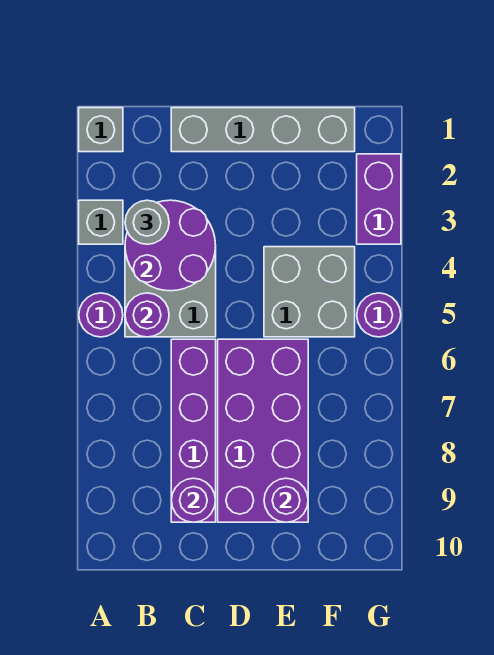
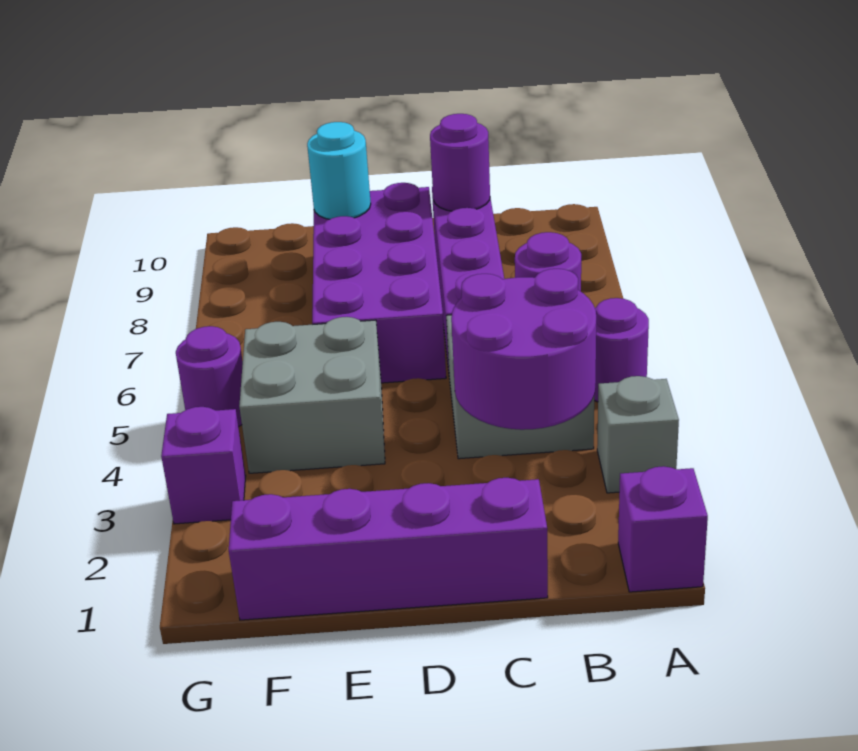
grey brick A1 level 1 -> purple brick A1 level 1
grey round brick B3 level 3 -> none
grey brick C1:F1 level 1 -> purple brick C1:F1 level 1
purple round brick E9 level 2 -> cyan round brick E9 level 2
purple brick G2:G3 level 1 -> purple brick G3 level 1

